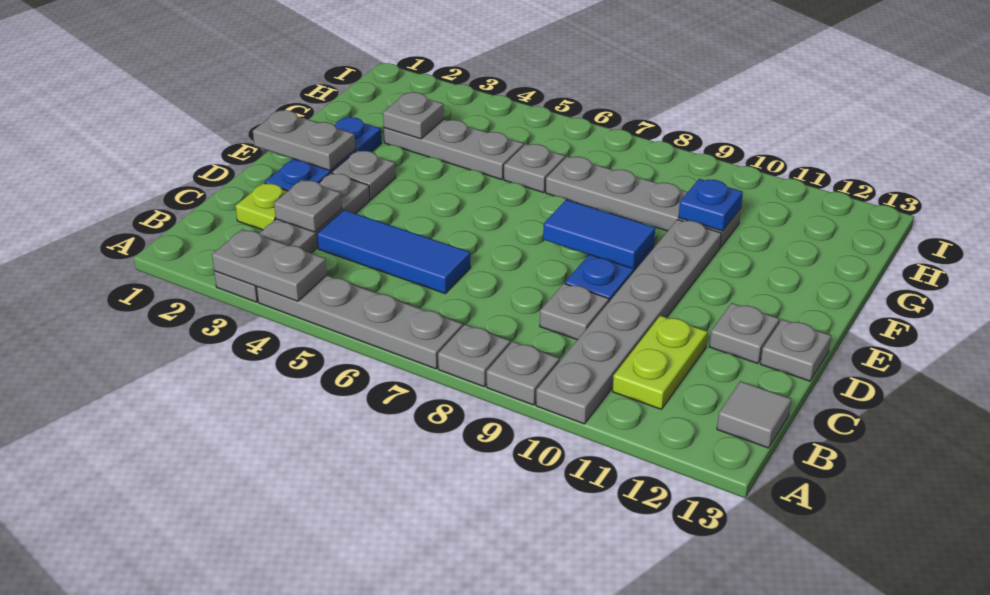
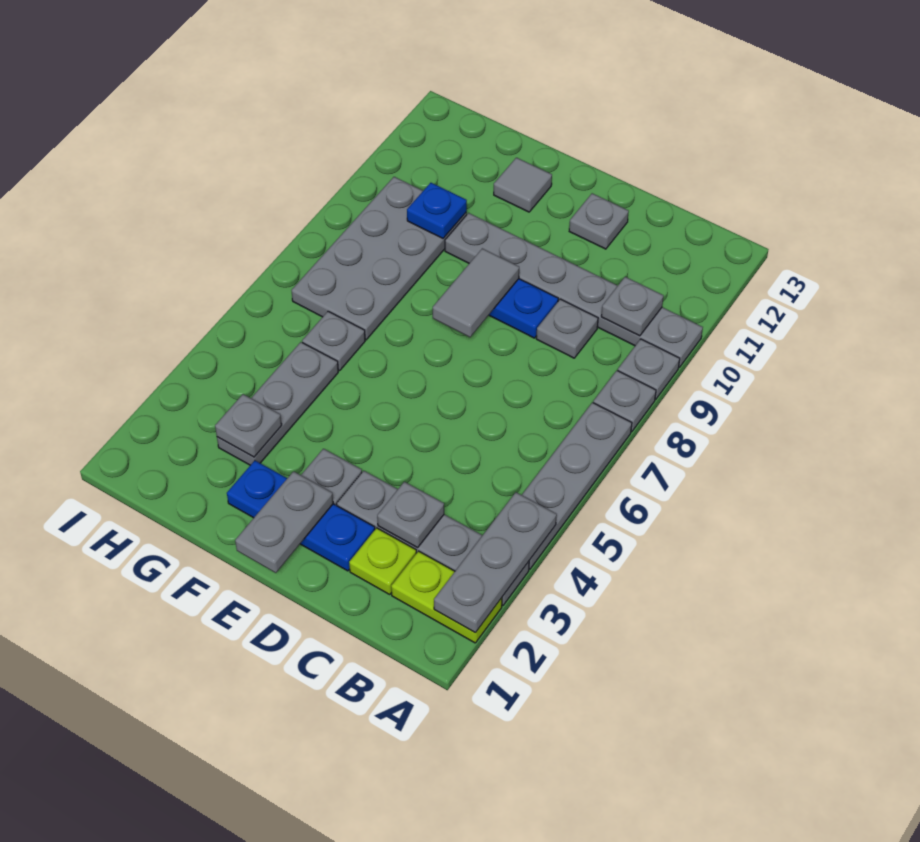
grey plate A3:A4 level 2 -> grey plate A2:A4 level 2
lime plate B11:C11 level 1 -> lime plate A2:B2 level 1
grey tile B13 level 1 -> grey tile F12 level 1
blue tile C4:C6 level 1 -> none
grey plate D13 level 1 -> grey plate B10 level 2
blue tile E8:E9 level 2 -> grey tile E8:E9 level 2
grey plate G7:G10 level 1 -> grey plate G7:H10 level 1

